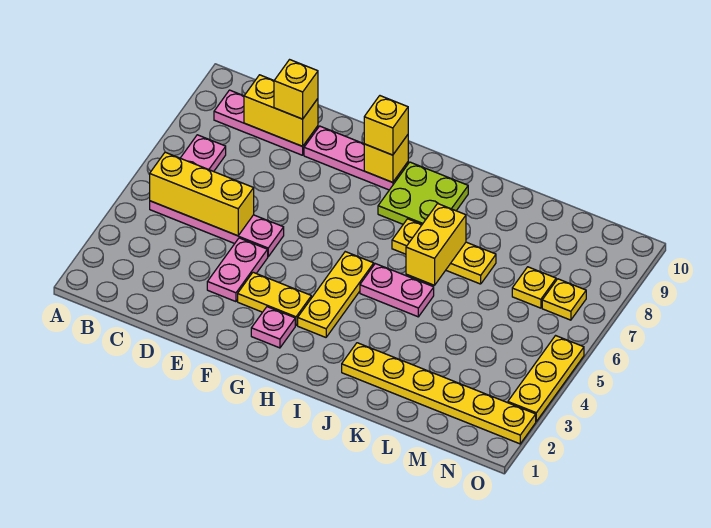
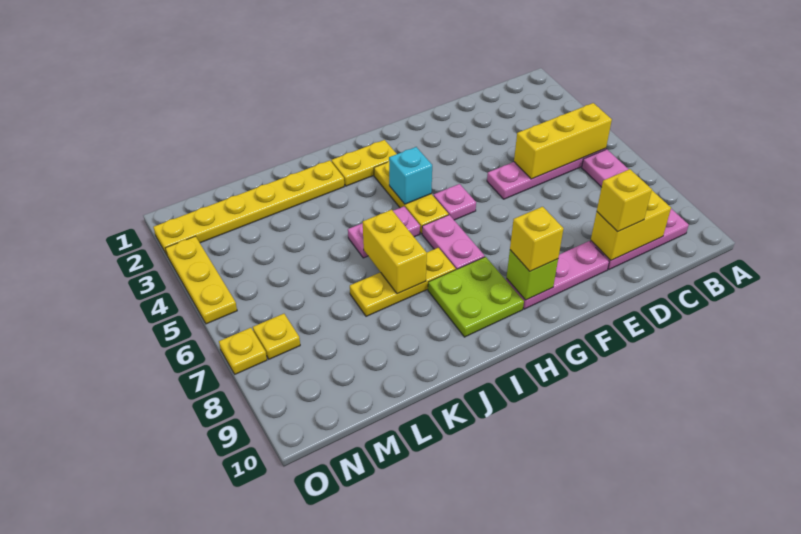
pink plate E3:E4 level 1 -> pink plate H6:H7 level 1
yellow plate F3:G3 level 1 -> yellow plate H2:I2 level 1
pink plate G2 level 1 -> pink plate G5 level 1
yellow brick G9 level 2 -> lime brick G9 level 2
none -> cyan brick H4 level 2
yellow plate M7 level 1 -> yellow plate O7 level 1

